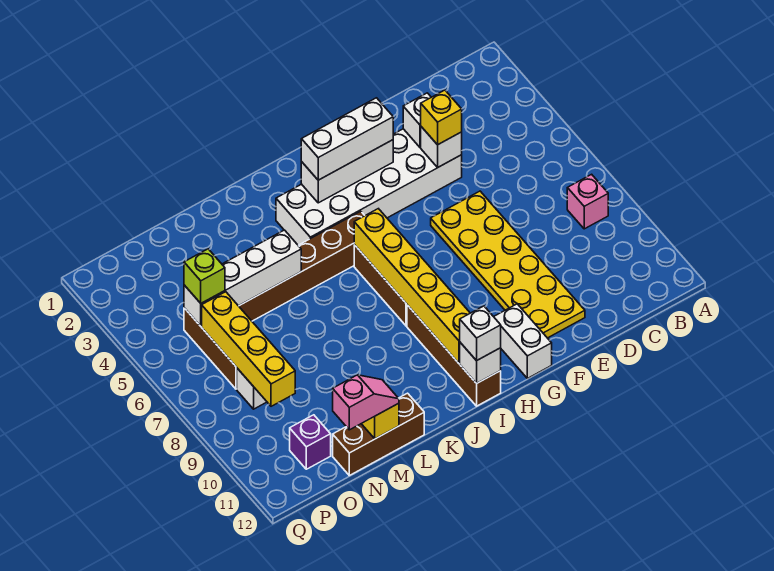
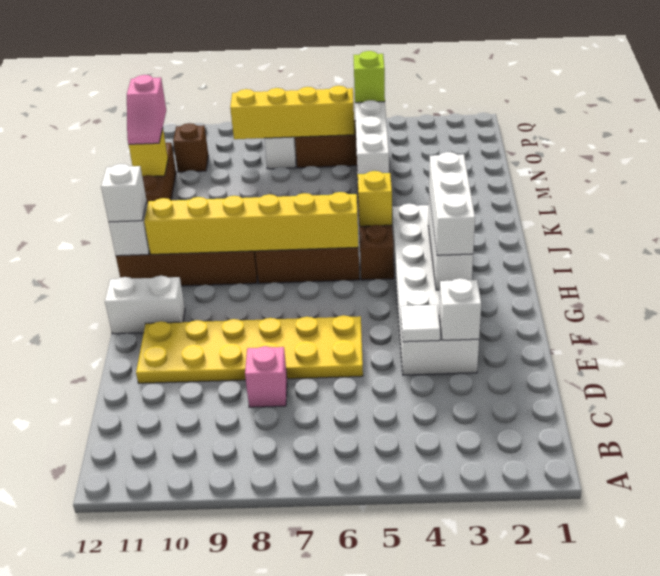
pink brick B8 level 1 -> pink brick D8 level 1
white brick E4 level 2 -> white tile E4 level 2
yellow brick E4 level 3 -> yellow brick J5 level 2
purple brick O11 level 1 -> brown brick O11 level 1

